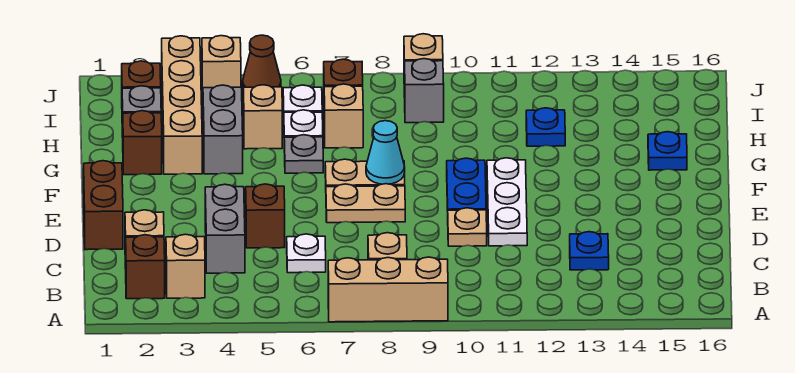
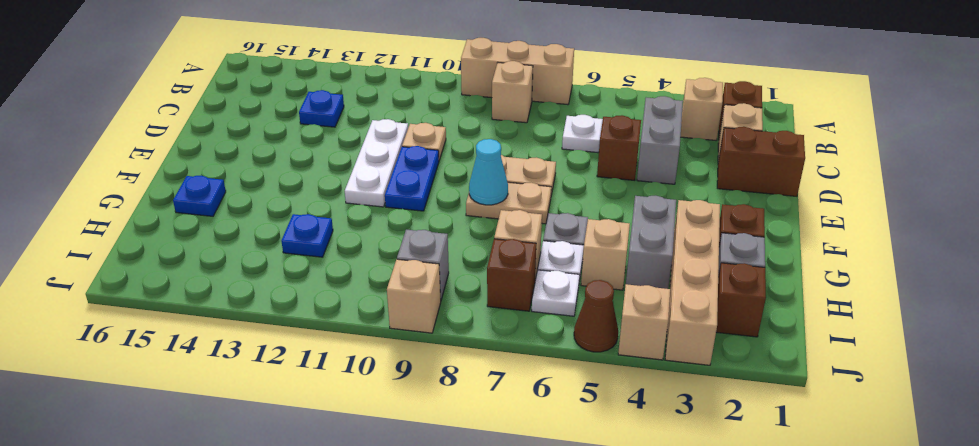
brown brick D1:E1 level 1 -> brown brick D1:D2 level 1

